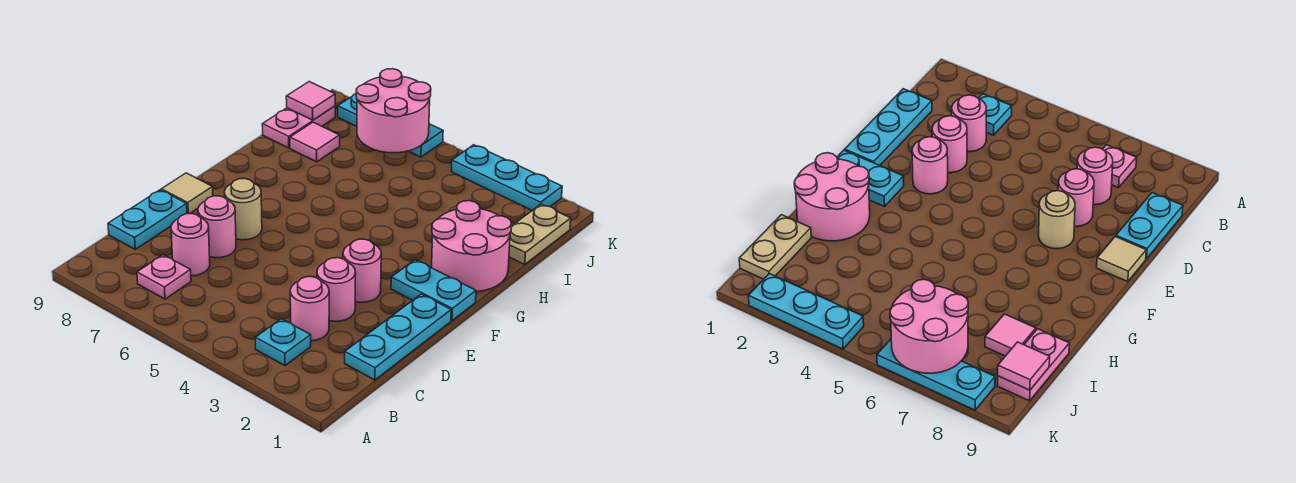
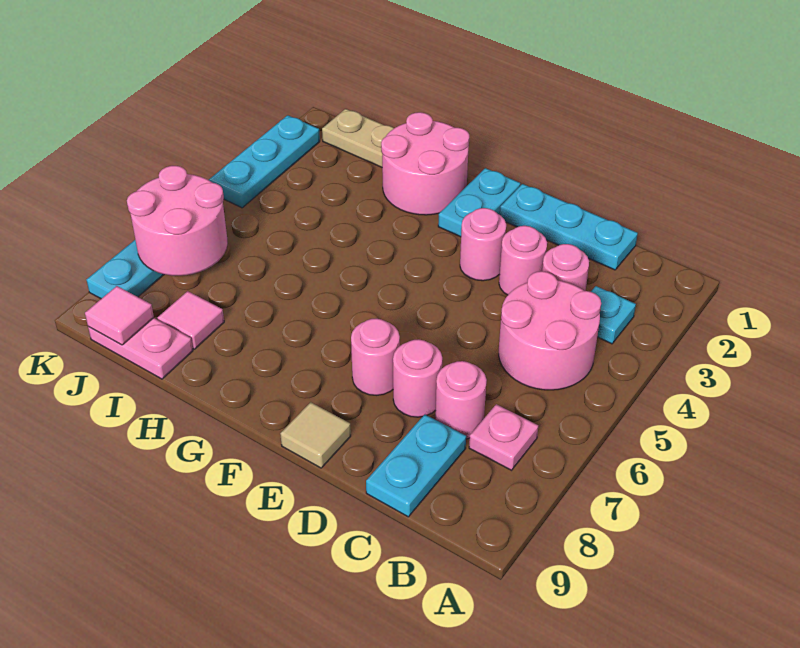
none -> pink round brick B4:C5 level 1
cyan plate C9:D9 level 1 -> cyan plate C8:C9 level 1
tan round brick E7 level 1 -> pink round brick E7 level 1

